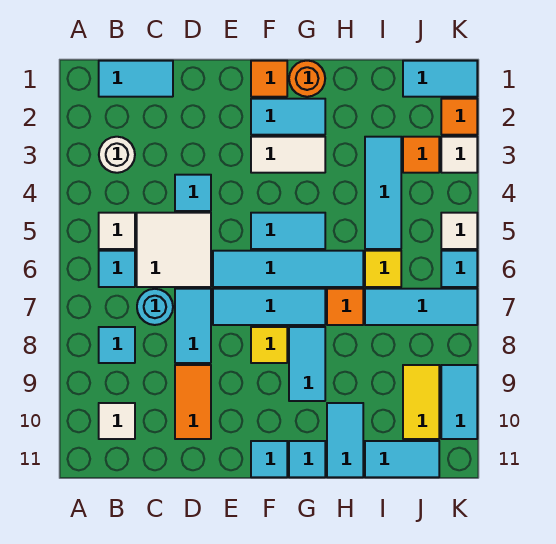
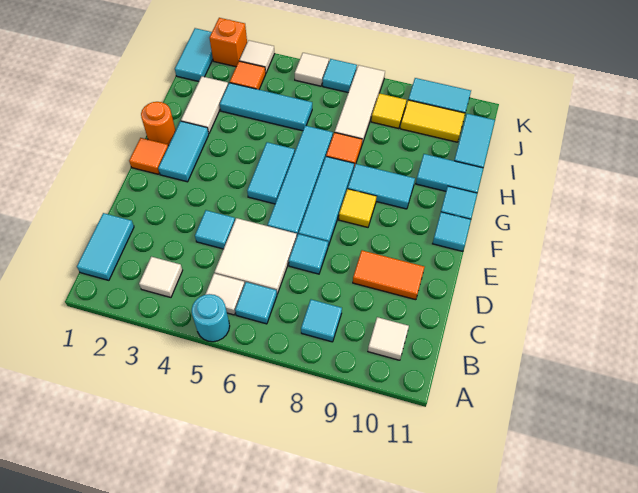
white round brick B3 level 1 -> white tile B3 level 1
cyan round brick C7 level 1 -> cyan round brick A5 level 1
cyan tile D7:D8 level 1 -> cyan tile D7 level 1
white tile F3:G3 level 1 -> white tile H2:I2 level 1
yellow tile I6 level 1 -> yellow tile J8 level 1
cyan tile I7:K7 level 1 -> white tile I7:K7 level 1
orange tile K2 level 1 -> orange brick K2 level 1

